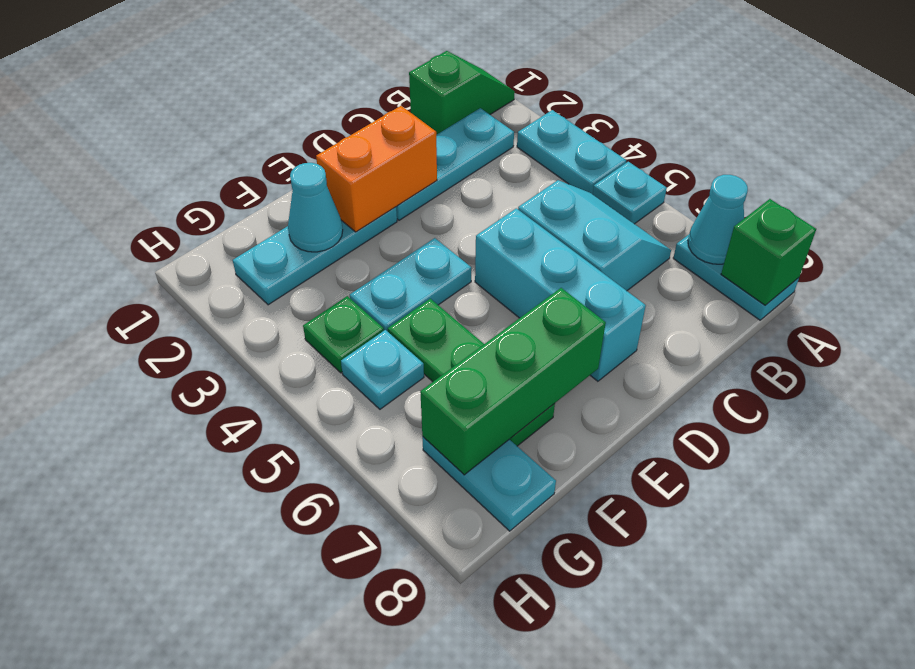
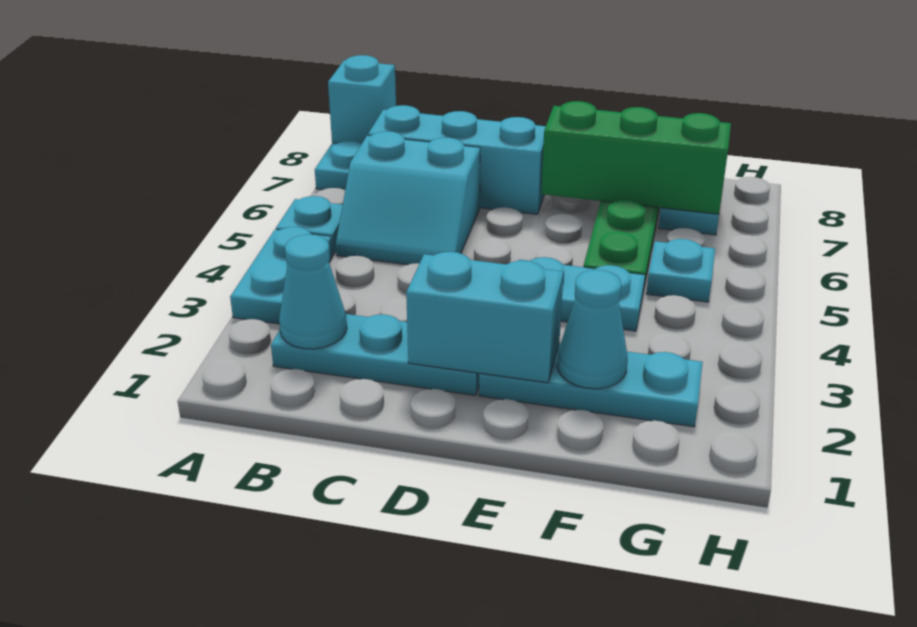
green slope A1:B1 level 1 top B -> none
cyan cone A7 level 2 -> cyan cone B2 level 2
green brick A8 level 2 -> cyan brick A8 level 2
cyan slope B5:C6 level 1 top C -> cyan slope B5:C6 level 1 top 6
orange brick D2:E2 level 2 -> cyan brick D2:E2 level 2
cyan brick D5:D7 level 1 -> cyan brick B7:D7 level 1
green plate G4 level 1 -> none

